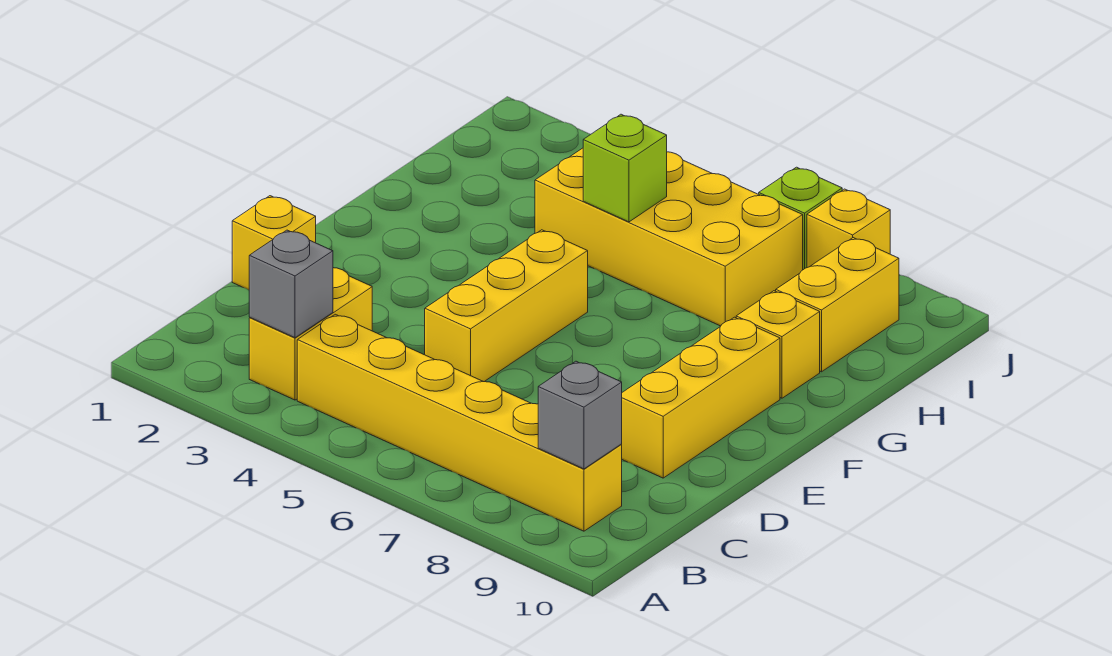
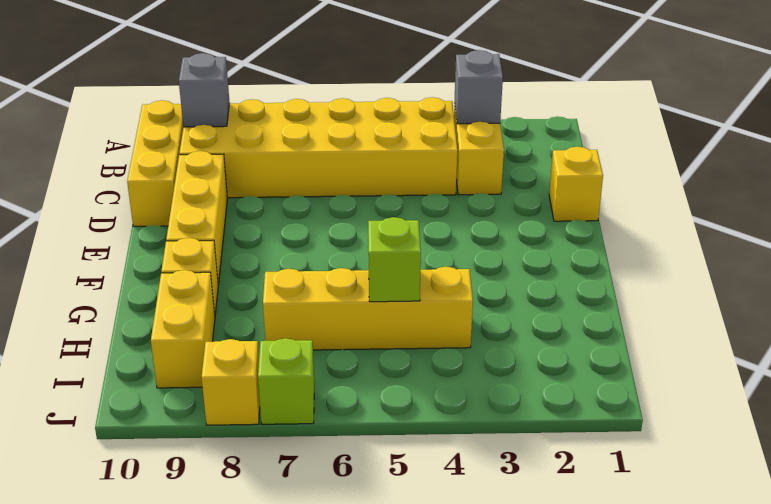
yellow brick B4:B9 level 1 -> yellow brick B4:C9 level 1
yellow brick D5:F5 level 1 -> yellow brick B10:D10 level 1
yellow brick H4:I7 level 1 -> yellow brick H4:H7 level 1

